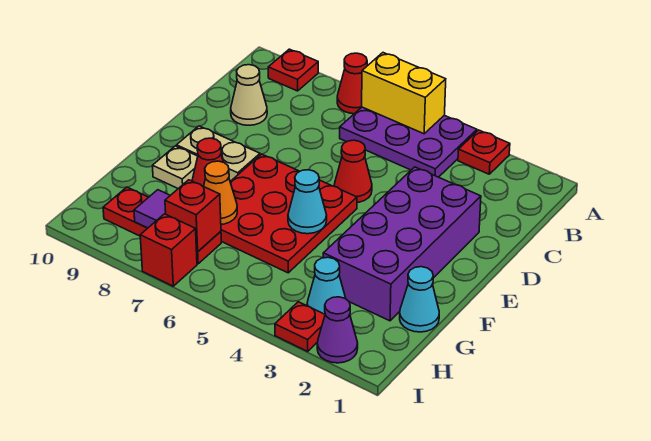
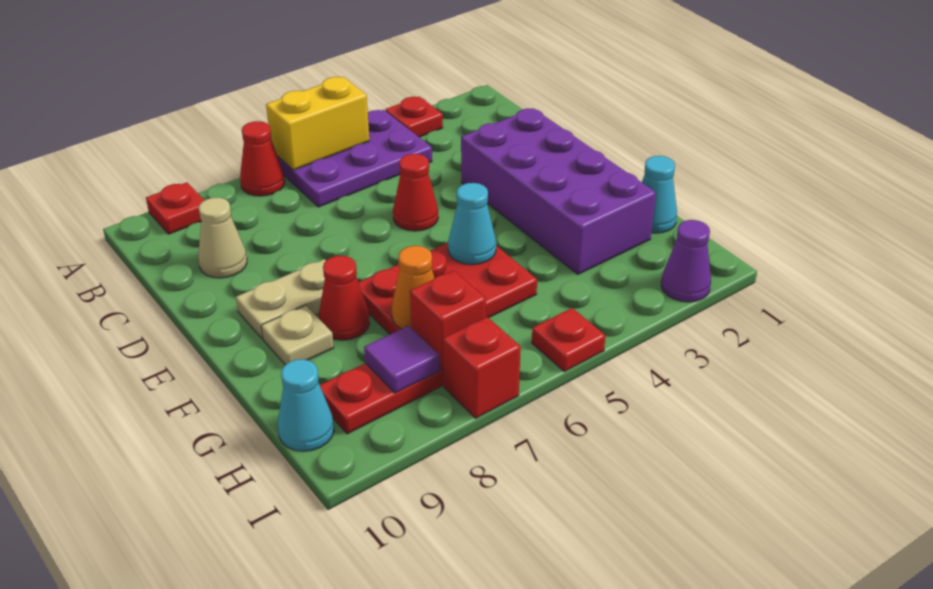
red plate E5:G7 level 1 -> red plate F5:G7 level 1
cyan cone H3 level 1 -> cyan cone H10 level 1
red plate I3 level 1 -> red plate I5 level 1

